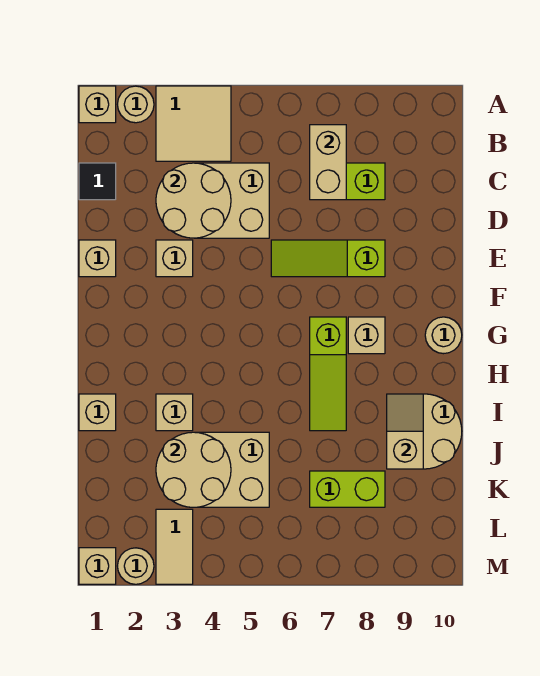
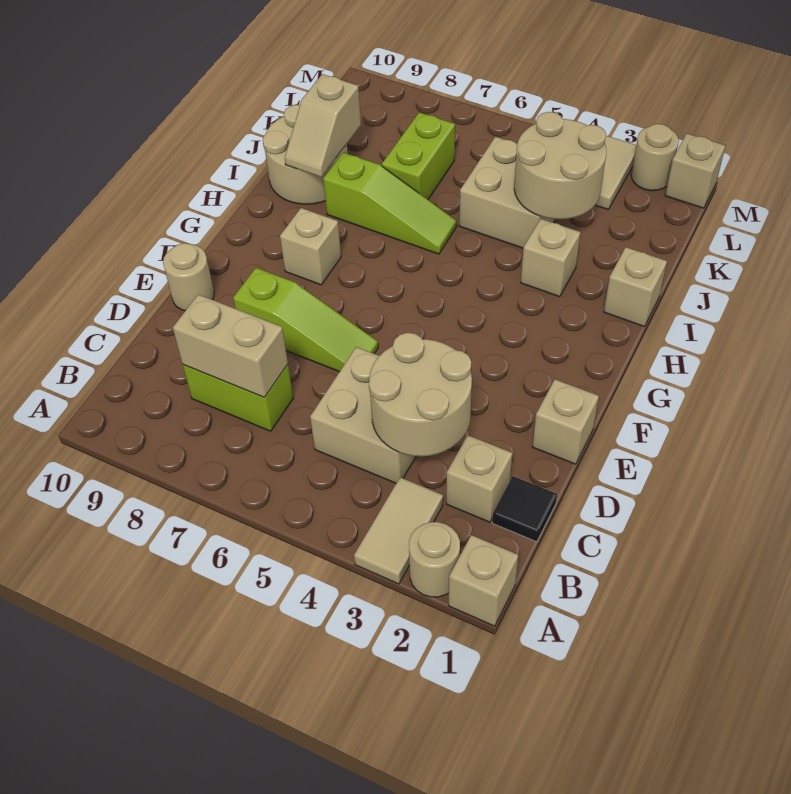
tan tile A3:B4 level 1 -> tan tile A3:B3 level 1
tan brick B7:C7 level 2 -> tan brick C7:C8 level 2
tan brick E3 level 1 -> tan brick C2 level 1
lime slope G7:I7 level 1 top G -> lime slope I6:I8 level 1 top 8
tan round brick G10 level 1 -> tan round brick E10 level 1
lime brick K7:K8 level 1 -> lime brick J7:K7 level 1

